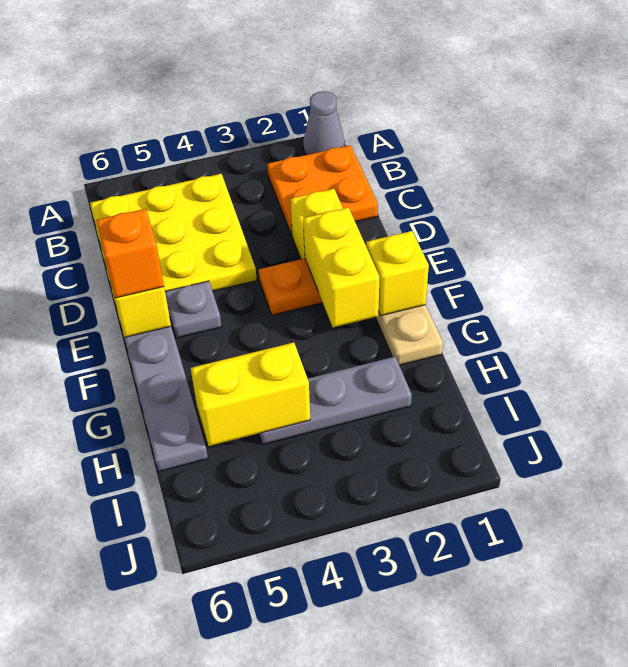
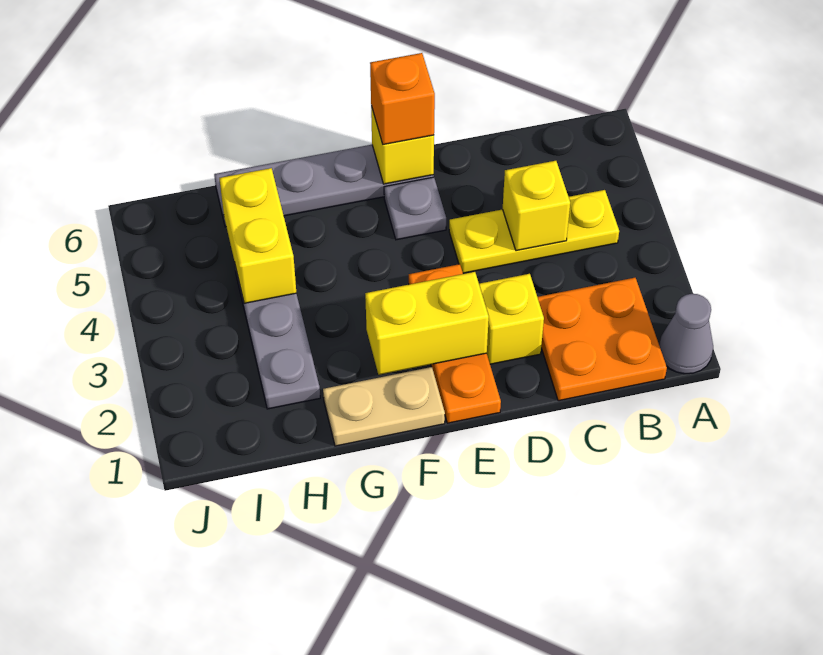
yellow plate B4:D6 level 1 -> yellow plate B4:D4 level 1
yellow brick F1 level 2 -> yellow brick C4 level 2

